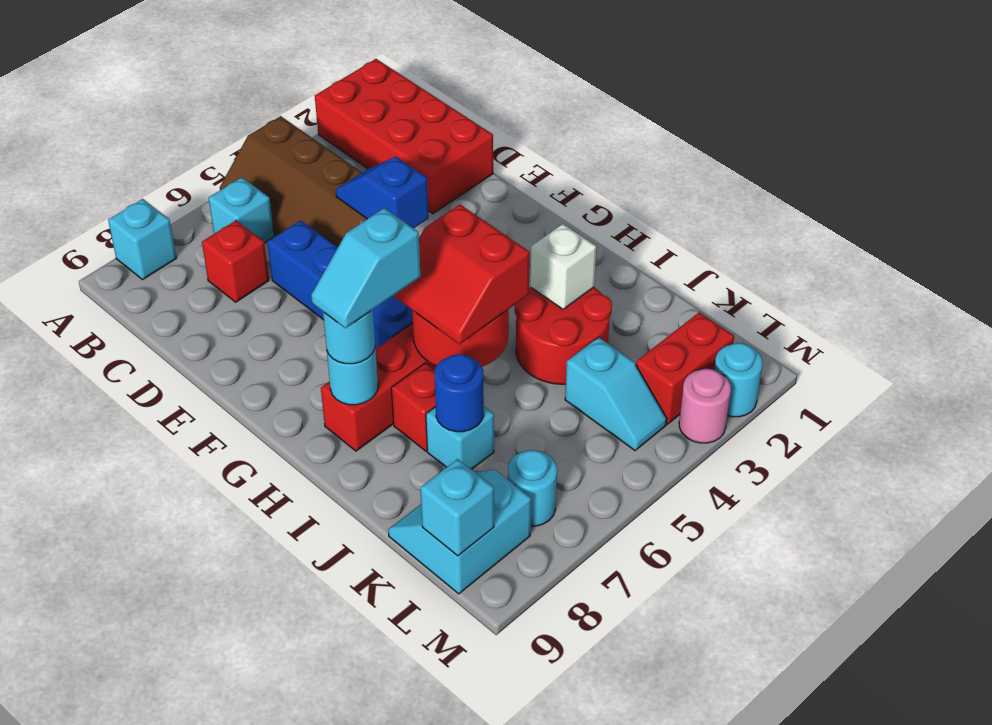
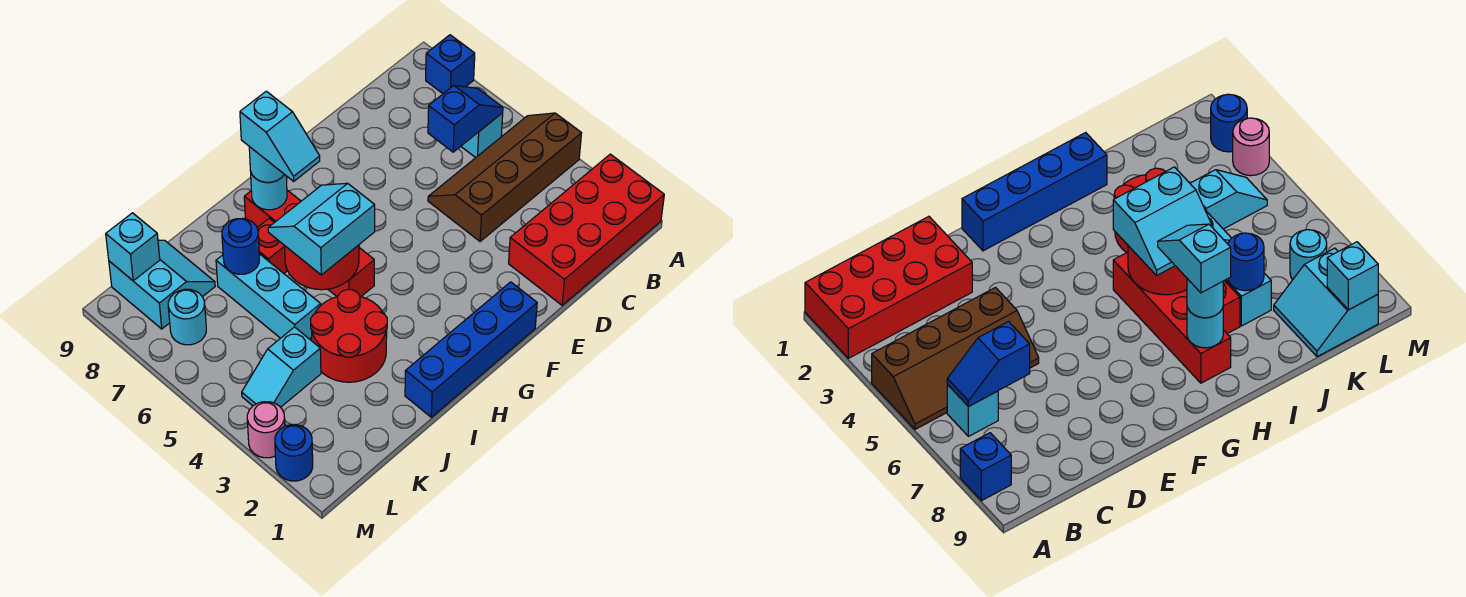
cyan brick A8 level 1 -> blue brick A8 level 1
red brick C7 level 1 -> none
blue slope D4:E4 level 2 top E -> blue slope B6:C6 level 2 top C
blue brick D6:G6 level 1 -> blue brick F1:I1 level 1
red slope H5:I6 level 3 top 5 -> cyan slope H5:I6 level 3 top 5
cyan slope H7:H8 level 4 top 7 -> cyan slope H7:H8 level 4 top 8
white brick I3 level 2 -> none
cyan brick J7 level 1 -> cyan brick J5:J7 level 1
red brick L2:L3 level 1 -> none
cyan round brick M2 level 1 -> blue round brick M2 level 1

